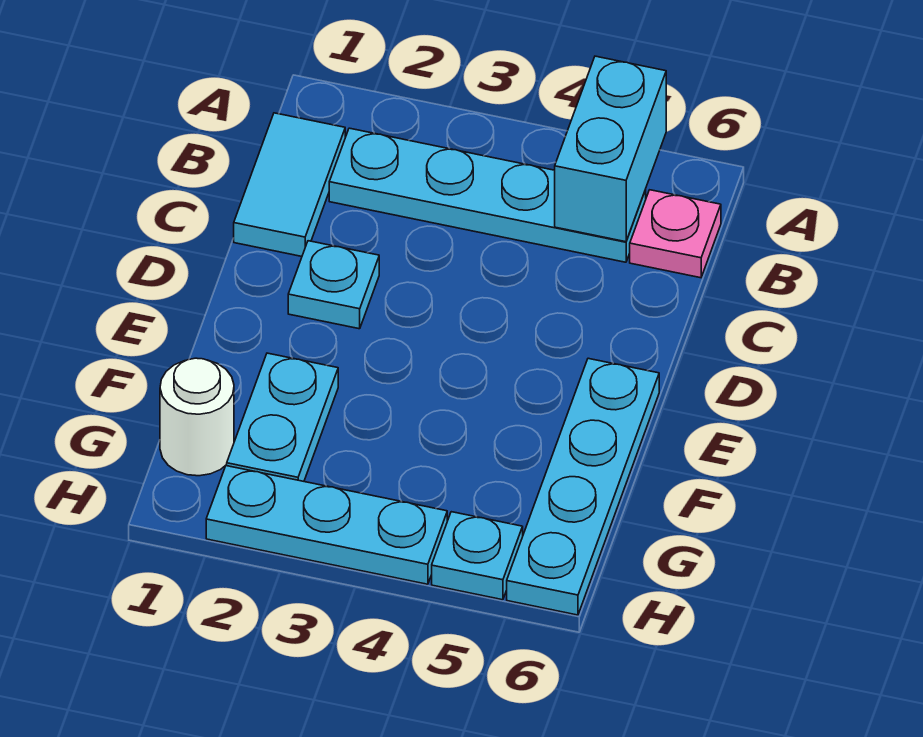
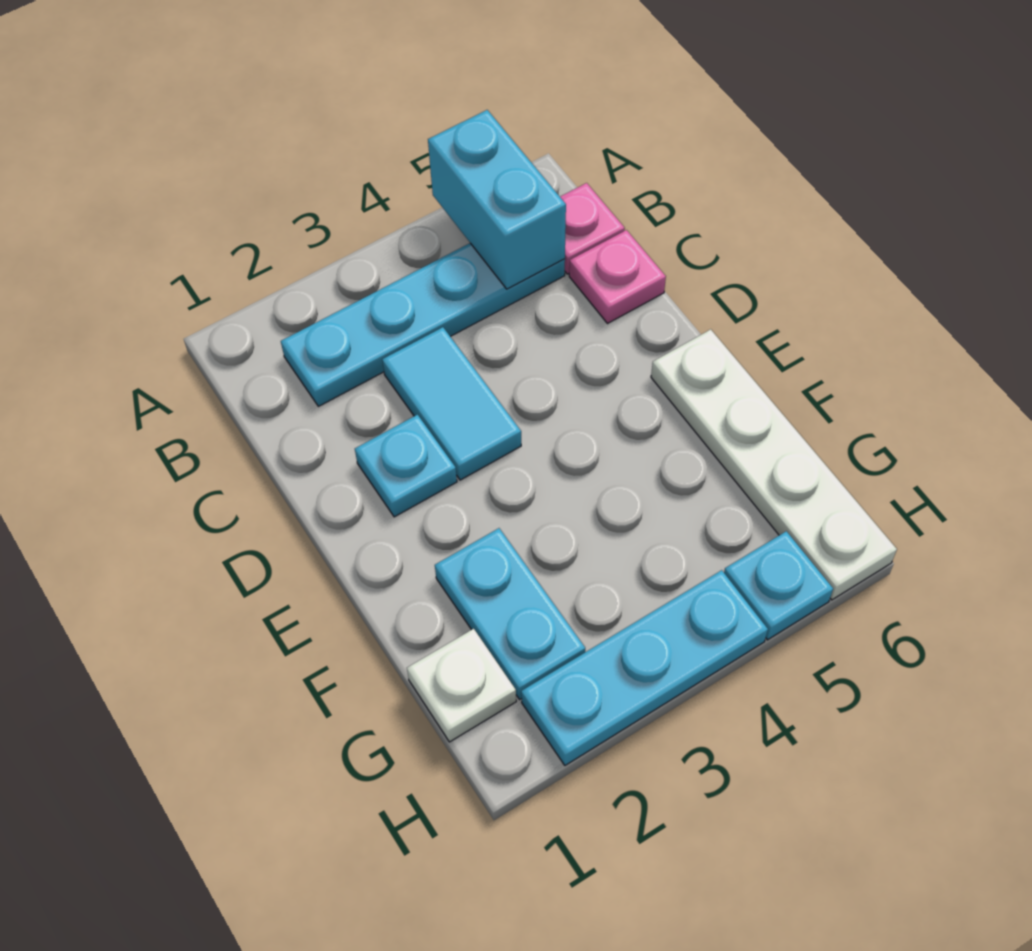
cyan tile B1:C1 level 1 -> cyan tile C3:D3 level 1
none -> pink plate C6 level 1
cyan plate E6:H6 level 1 -> white plate E6:H6 level 1
white round brick G1 level 1 -> white plate G1 level 1

